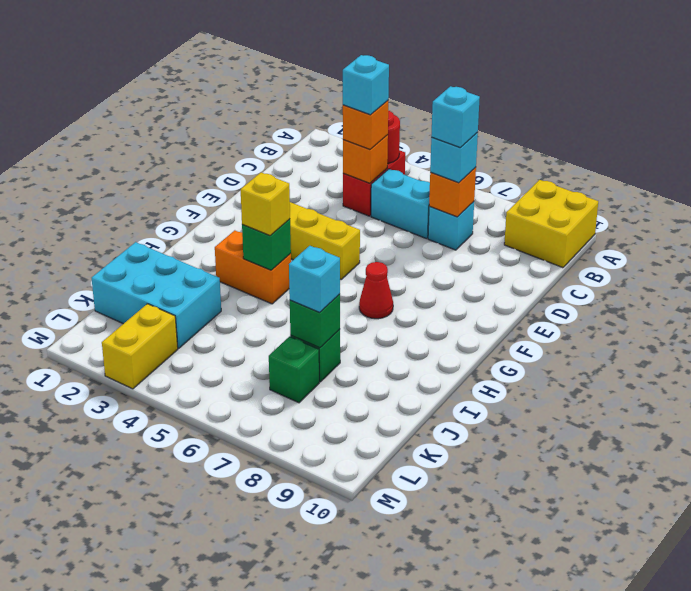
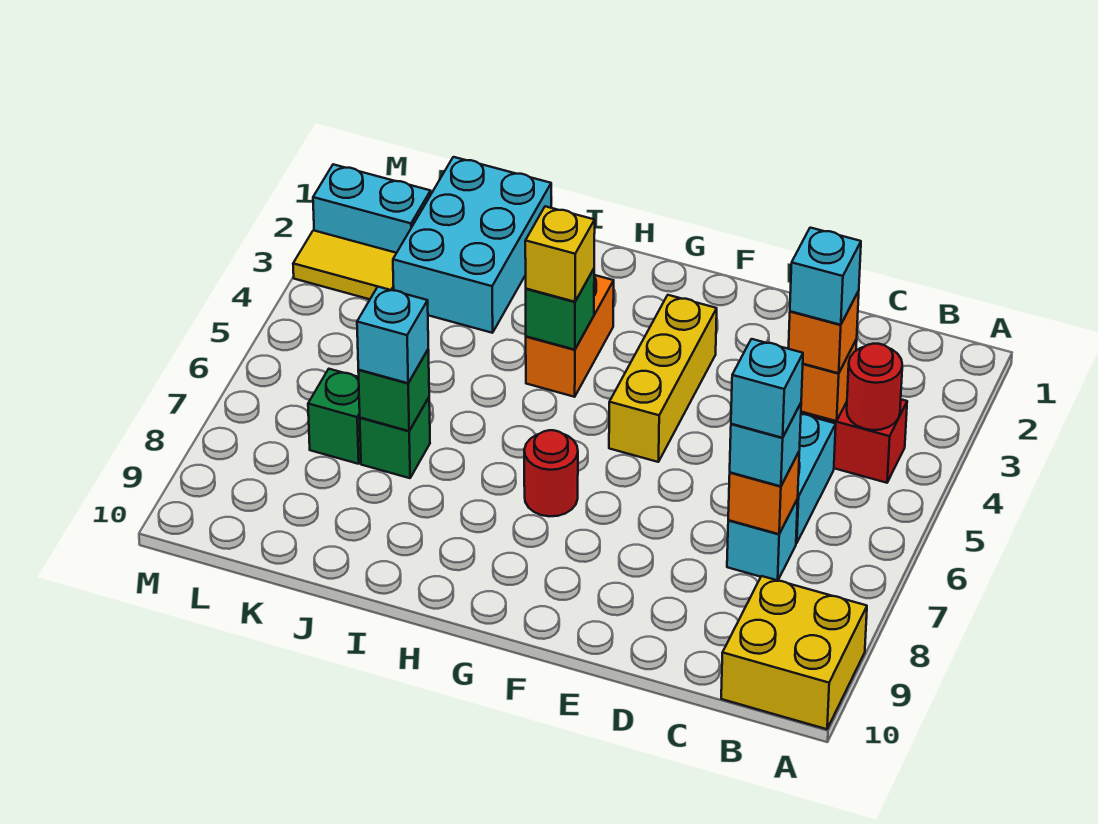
red cone G7 level 1 -> red round brick G7 level 1
none -> cyan brick L2:M2 level 1
yellow brick L3:M3 level 1 -> yellow tile L3:M3 level 1

